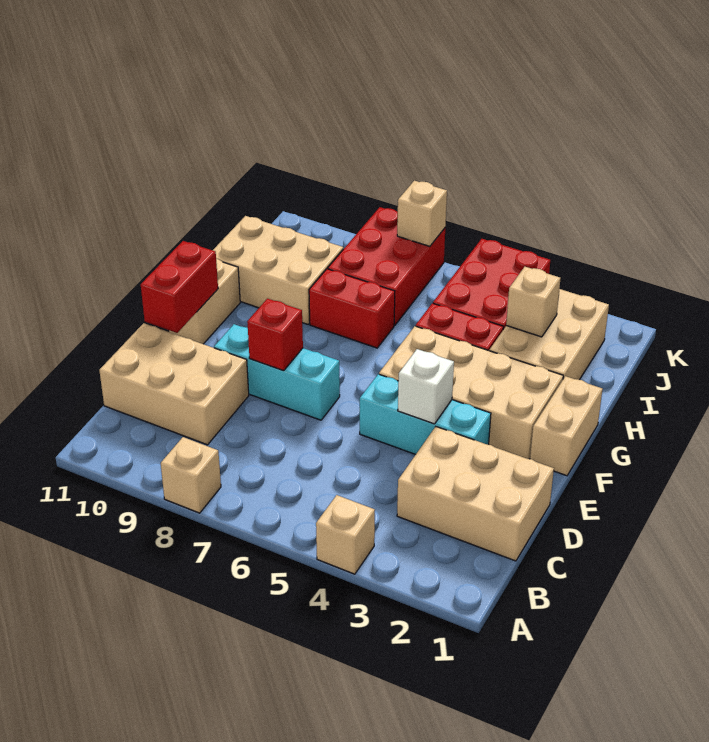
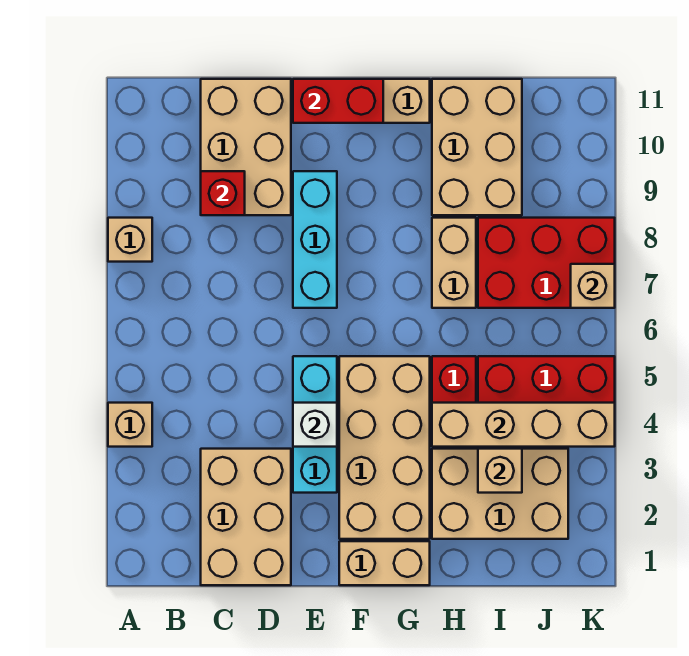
red brick E8 level 2 -> red brick C9 level 2
none -> tan brick H4:K4 level 2
red brick H7:H8 level 1 -> tan brick H7:H8 level 1

